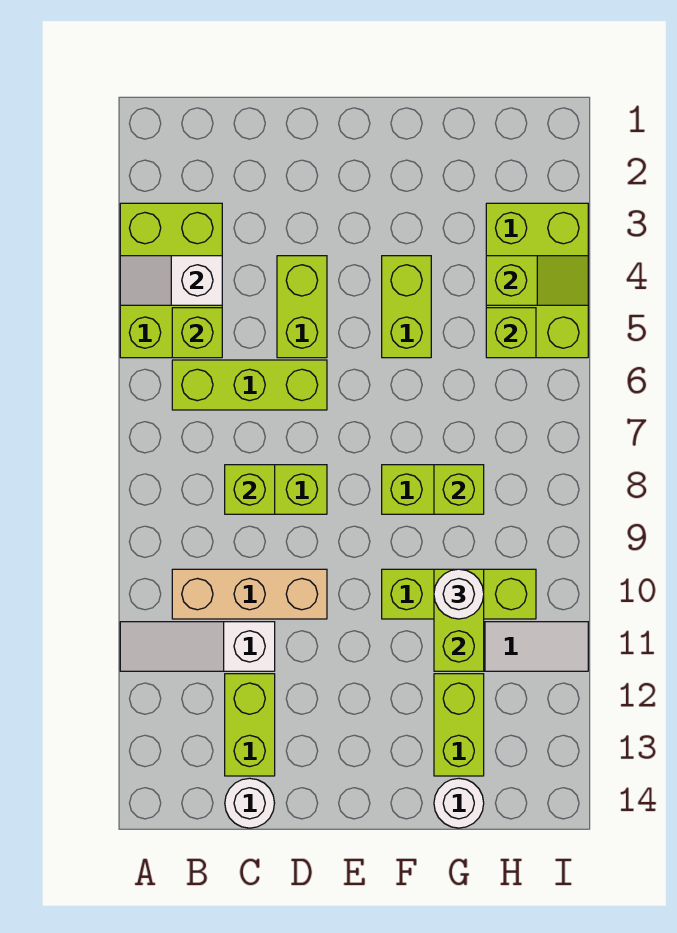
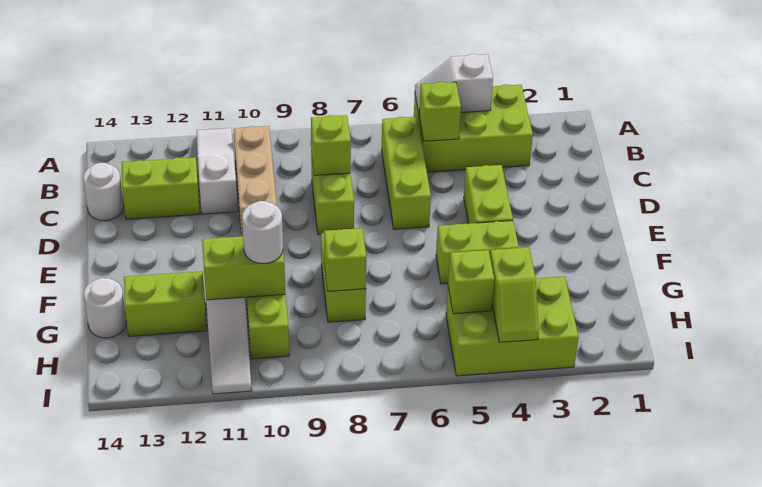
white slope A4:B4 level 2 top B -> white slope A4:A5 level 2 top 4
lime brick D4:D5 level 1 -> lime brick D4:E4 level 1

